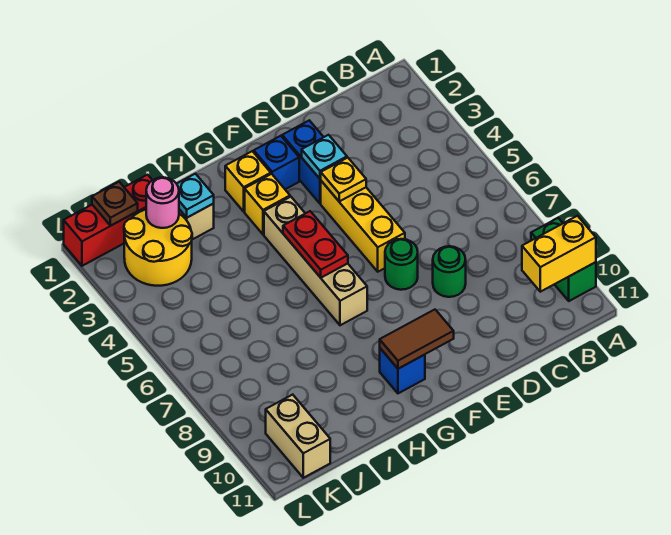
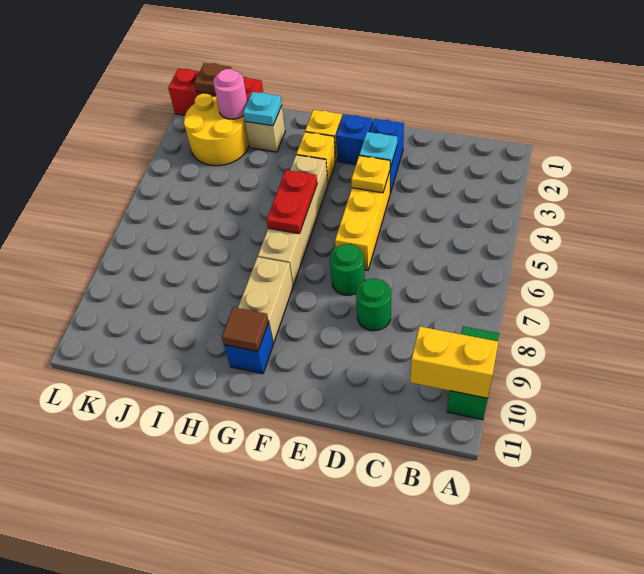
brown tile F10:G10 level 2 -> brown tile G10 level 2
tan brick K10:K11 level 1 -> tan brick G8:G9 level 1

